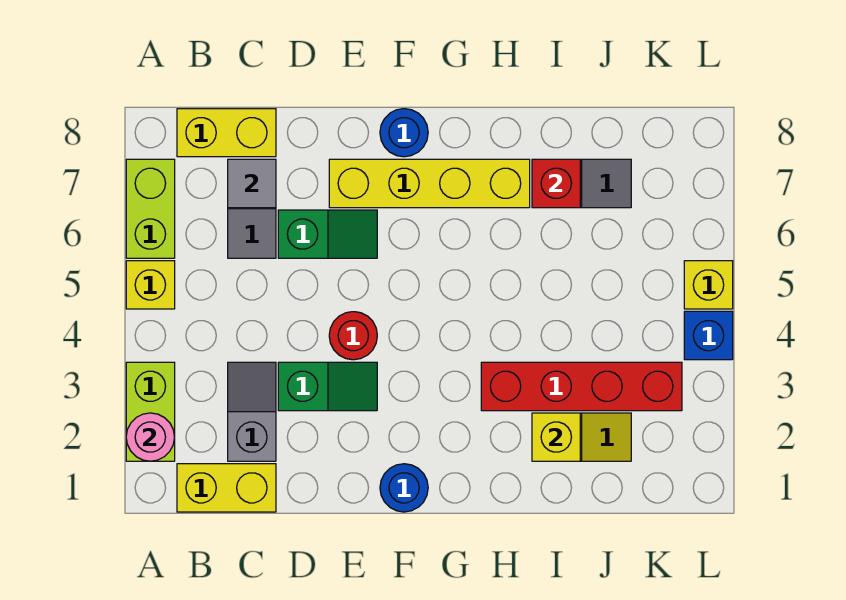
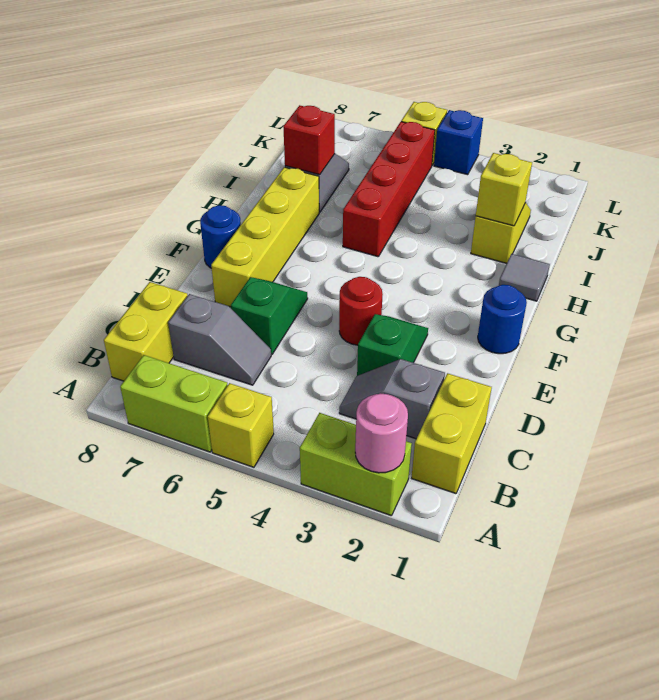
grey tile C7 level 2 -> grey tile H1 level 1
red brick H3:K3 level 1 -> red brick H5:K5 level 1

